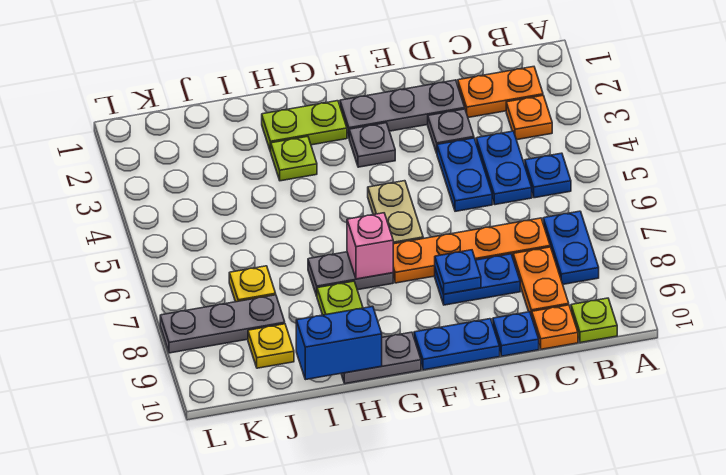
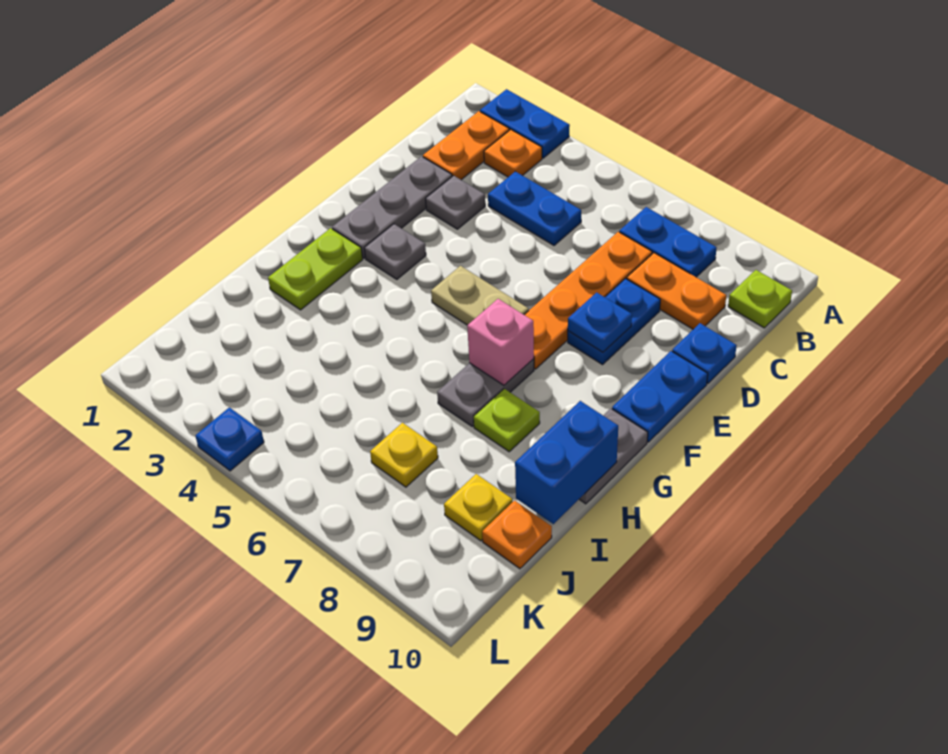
blue plate B5 level 1 -> blue plate L4 level 1
orange plate C10 level 1 -> orange plate J10 level 1
blue plate D4:D5 level 1 -> blue plate A2:A3 level 1
lime plate H3 level 1 -> none
grey plate J8:L8 level 1 -> none

